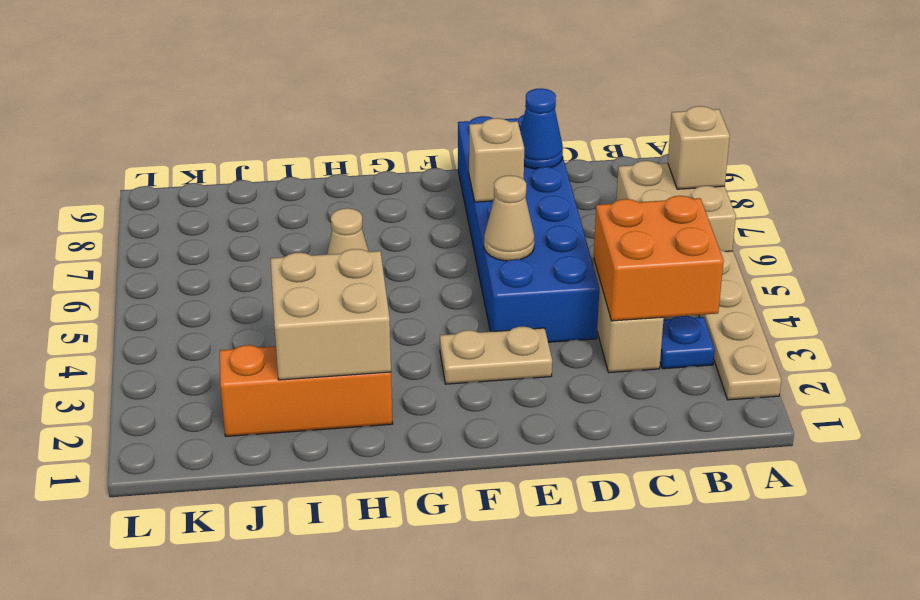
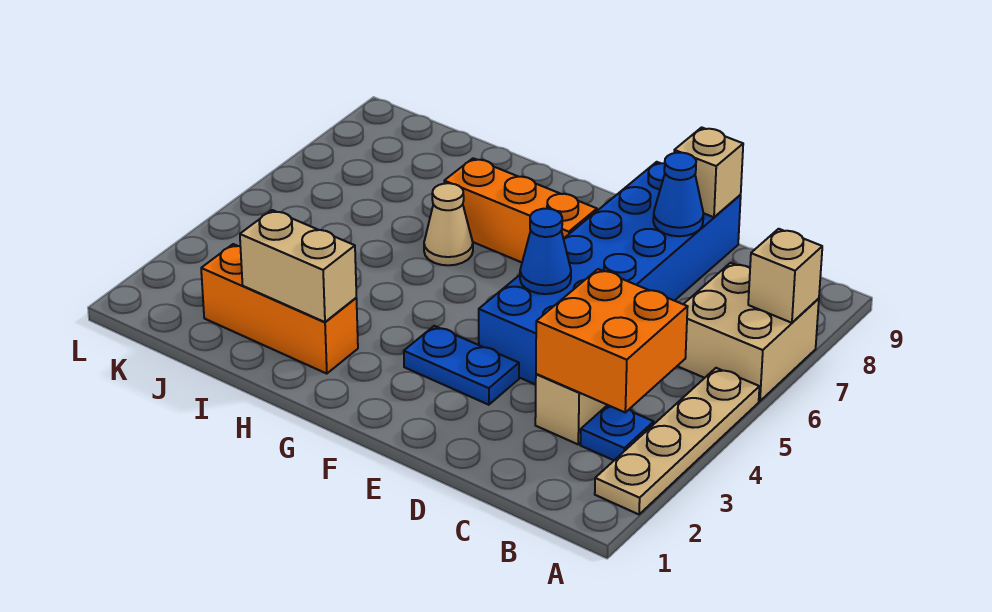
tan plate E3:F3 level 1 -> blue plate E3:F3 level 1
tan cone E5 level 2 -> blue cone E5 level 2
tan brick E7 level 2 -> tan brick D9 level 2
none -> orange brick F7:H7 level 1
tan brick H2:I3 level 2 -> tan brick H2:I2 level 2

